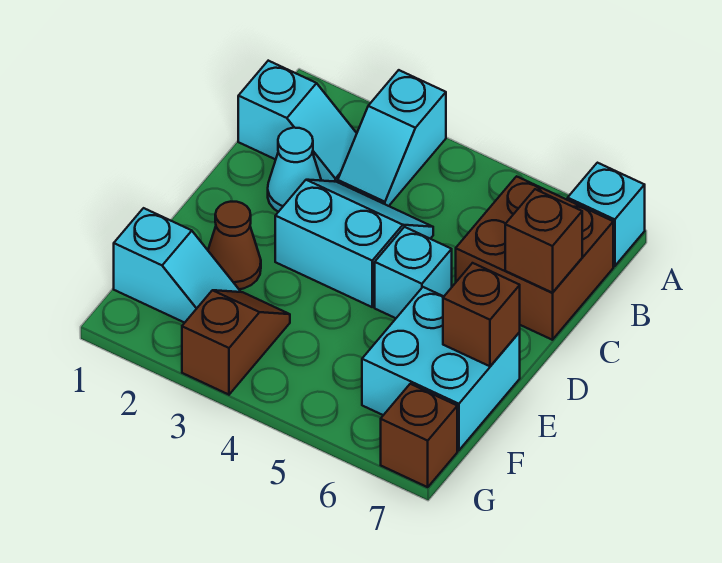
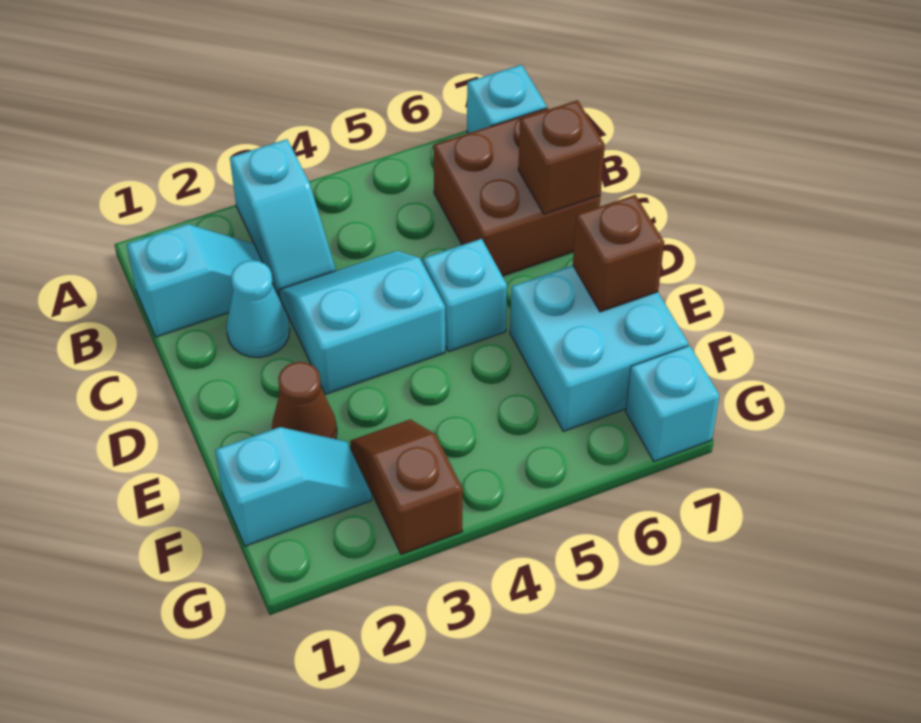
brown brick G7 level 1 -> cyan brick G7 level 1

